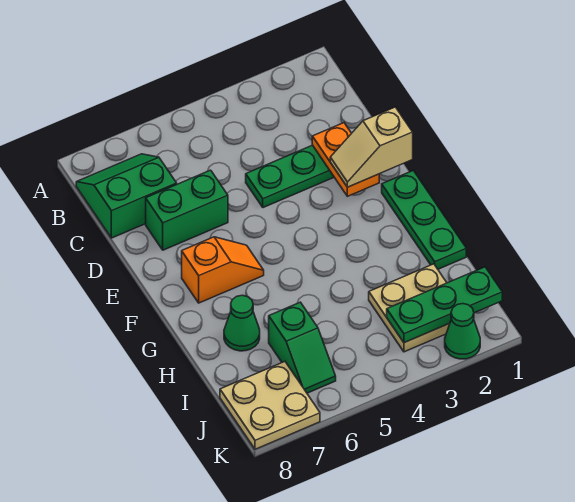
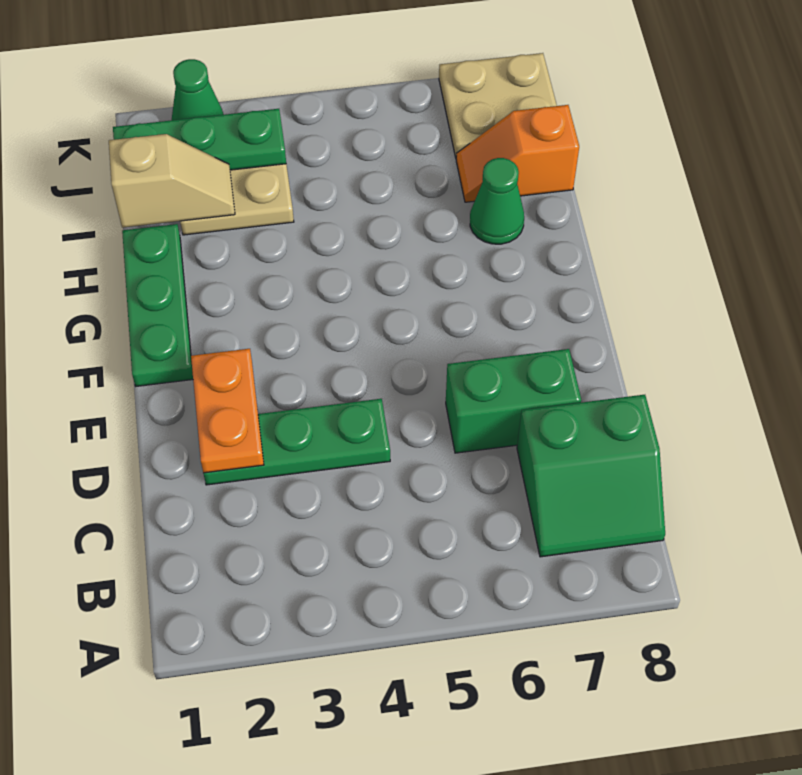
tan slope E1:E2 level 3 top 1 -> tan slope I1:I2 level 2 top 1
orange slope F6:F7 level 1 top 7 -> orange slope I7:I8 level 1 top 8
green slope I6:J6 level 1 top I -> none

